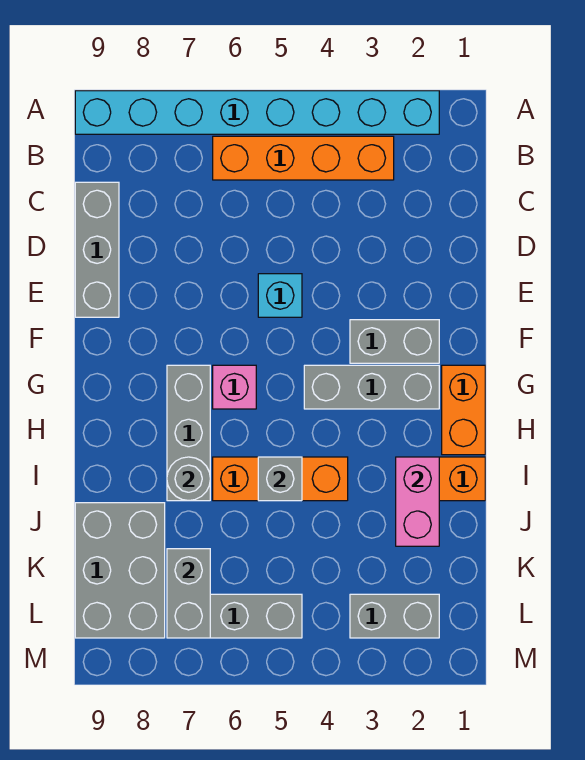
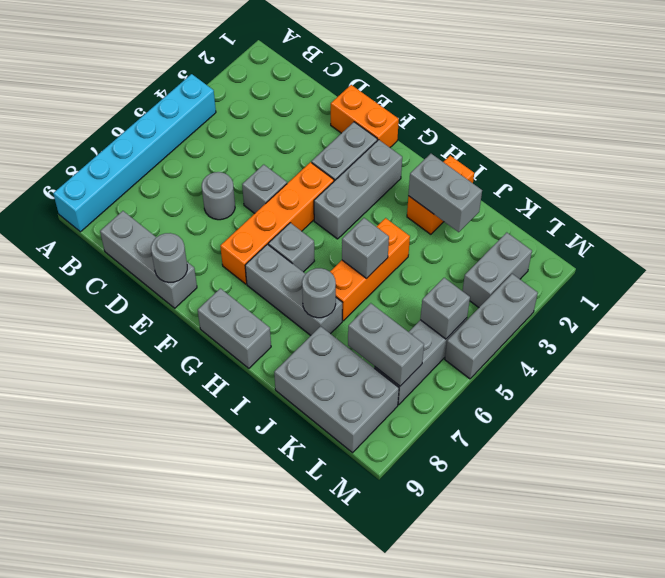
cyan brick A2:A9 level 1 -> cyan brick A4:A9 level 1
orange brick B3:B6 level 1 -> orange brick F4:F7 level 1
none -> grey round brick D6 level 1
cyan brick E5 level 1 -> grey brick E5 level 1
none -> grey round brick E9 level 2
orange brick G1:H1 level 1 -> orange brick E1:F1 level 1
pink brick G6 level 1 -> grey brick G6 level 1
none -> grey brick G9:H9 level 1
pink brick I2:J2 level 2 -> grey brick I2:J2 level 2
none -> grey brick L5 level 2
none -> grey brick M3:M5 level 1

